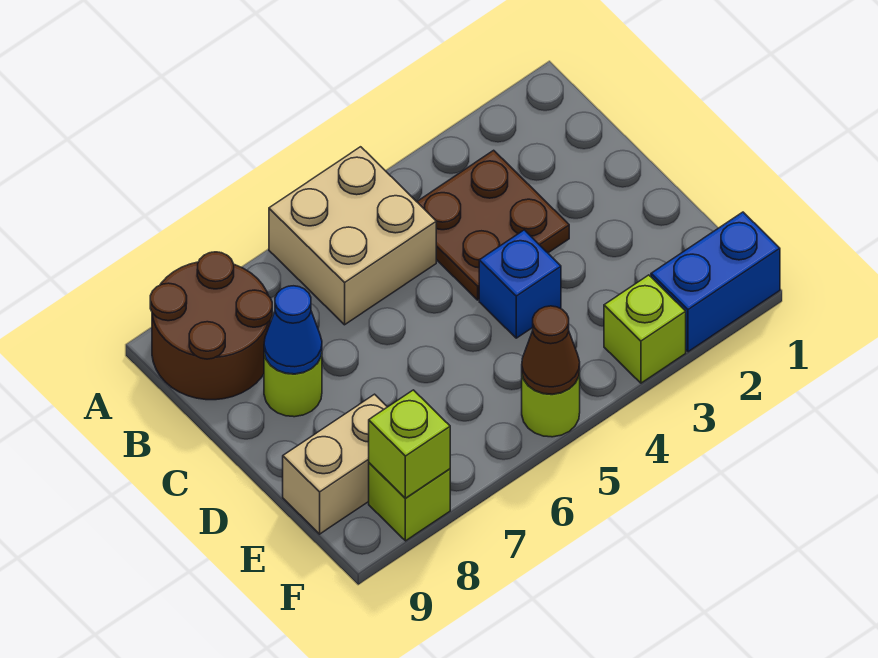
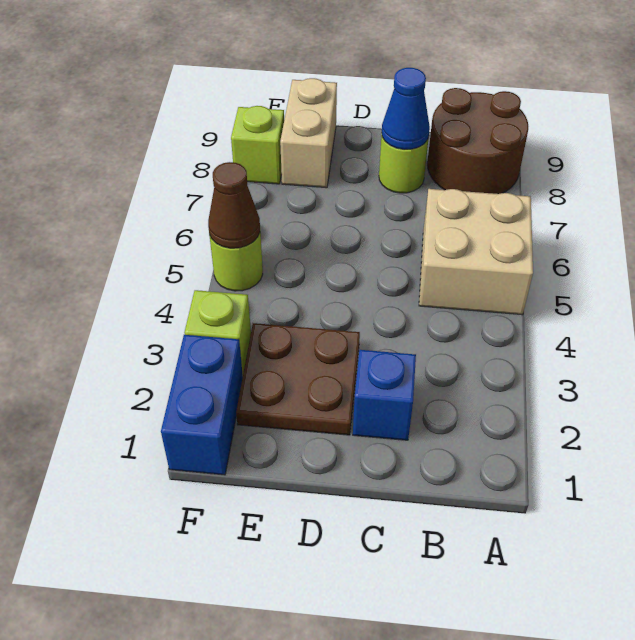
brown plate B3:C4 level 1 -> brown plate D2:E3 level 1
blue brick D4 level 1 -> blue brick C2 level 1
lime brick F8 level 2 -> none

